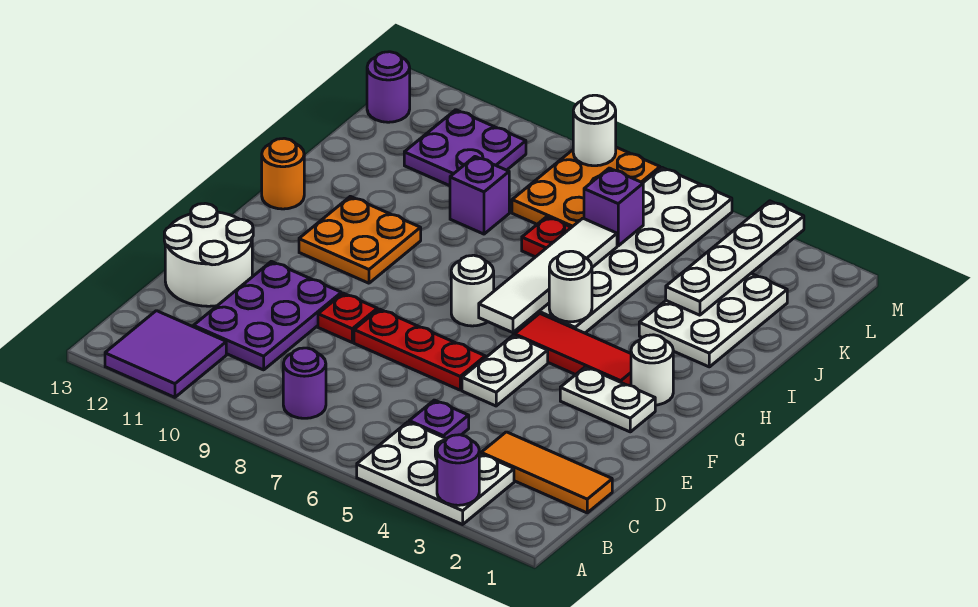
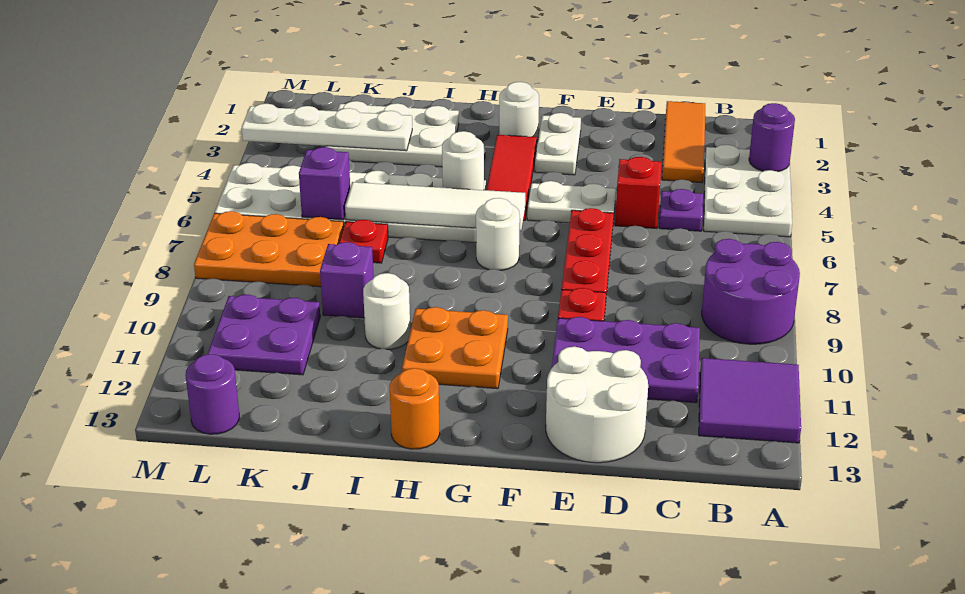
purple round brick B8 level 1 -> purple round brick A8:B9 level 1
none -> red brick D5 level 1
white round brick M8 level 2 -> white round brick I10 level 1

